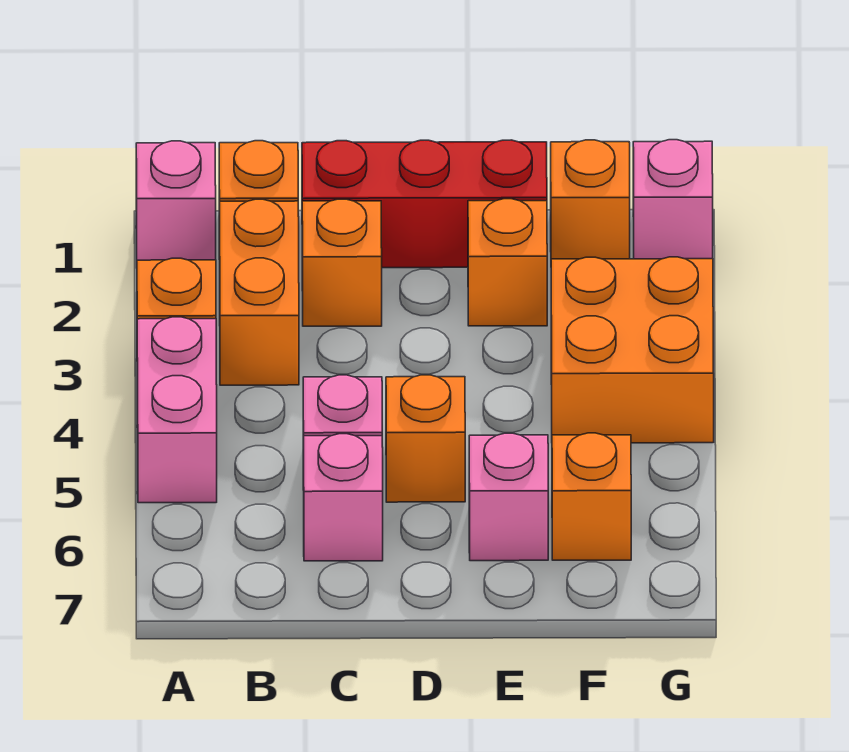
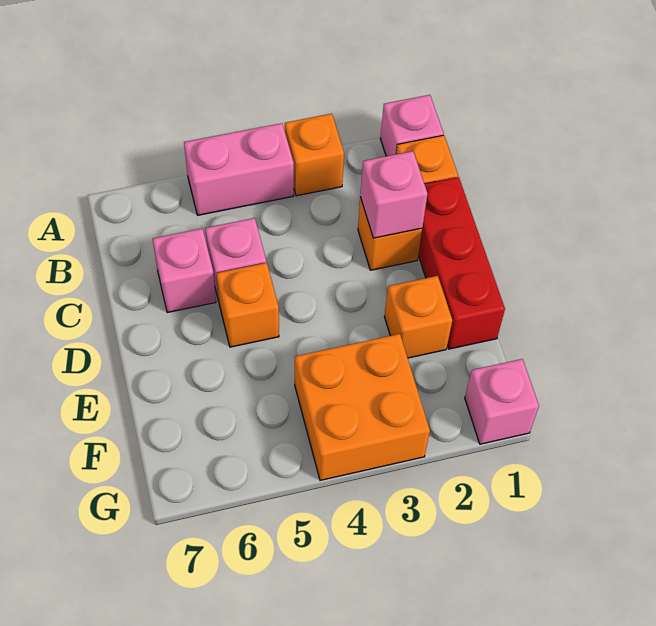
orange brick B2:B3 level 1 -> none
pink brick E6 level 1 -> pink brick C2 level 2
orange brick F1 level 1 -> none
orange brick F6 level 1 -> none

